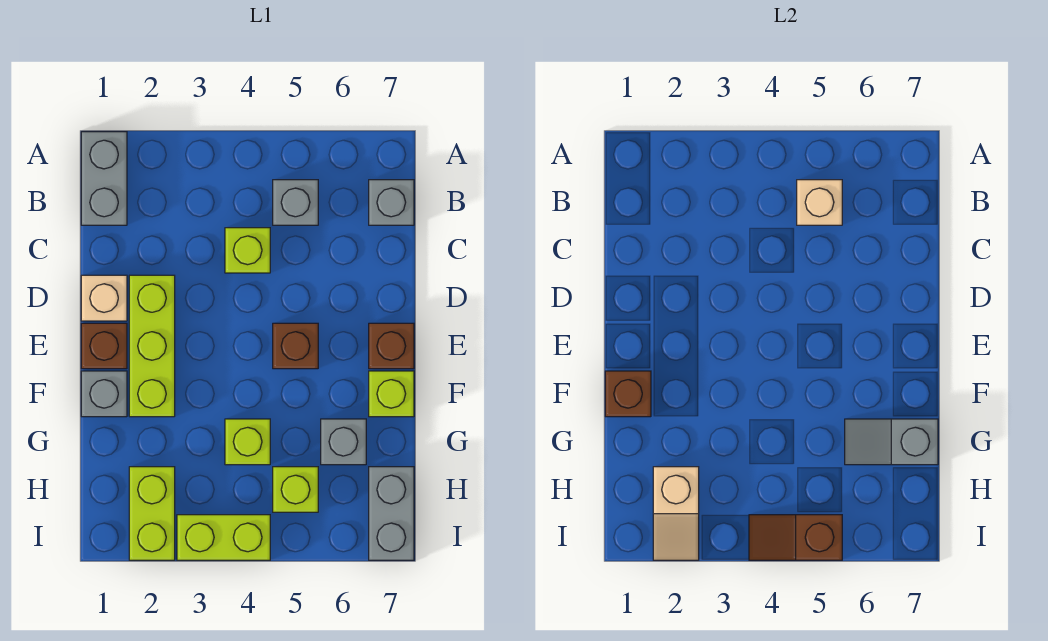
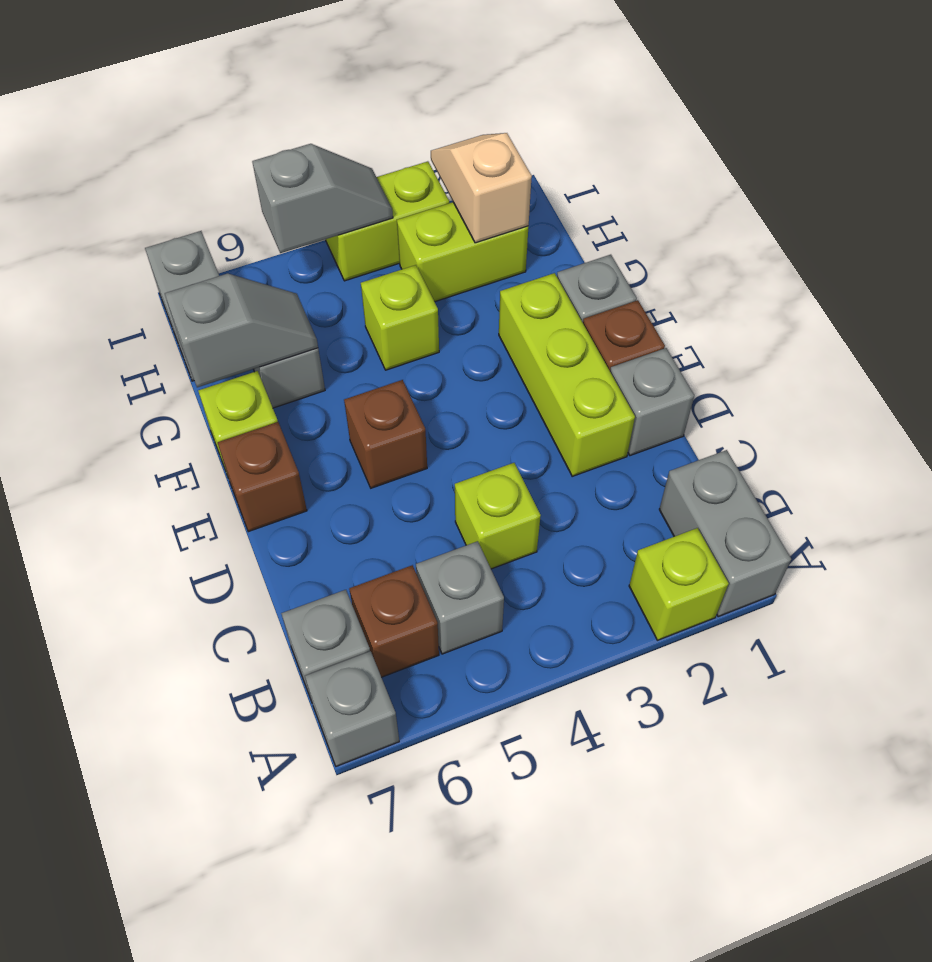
none -> grey brick A7 level 1
tan brick B5 level 2 -> none
tan brick D1 level 1 -> grey brick D1 level 1
brown brick F1 level 2 -> brown brick B6 level 1
lime brick H2:I2 level 1 -> lime brick H2:H3 level 1
lime brick H5 level 1 -> lime brick A2 level 1
brown slope I4:I5 level 2 top 5 -> grey slope I4:I5 level 2 top 5

